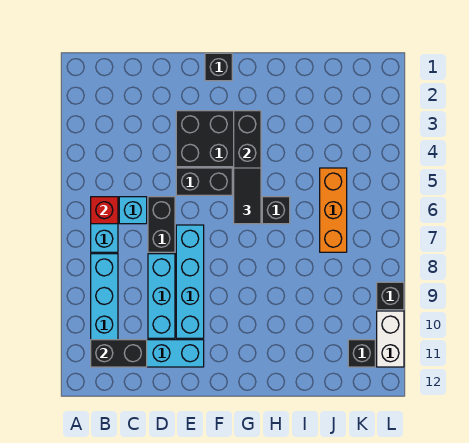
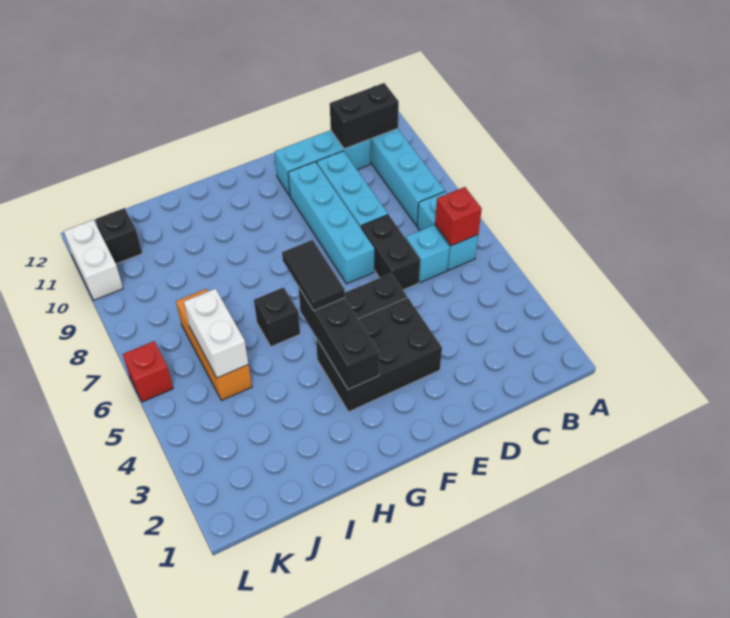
black brick F1 level 1 -> none
none -> white brick J5:J6 level 2
none -> red brick L6 level 1
black brick L9 level 1 -> none

